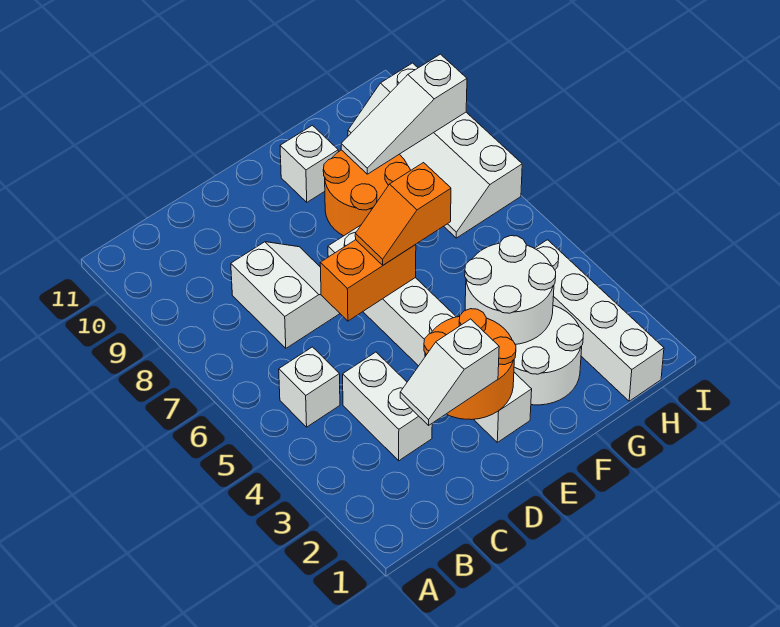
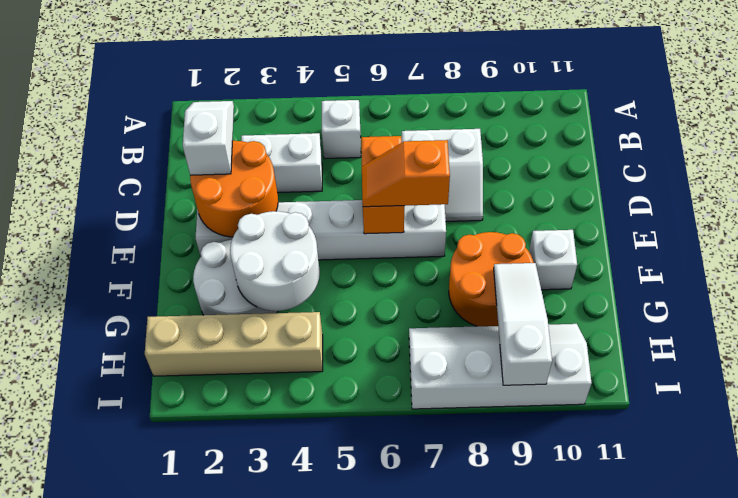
orange slope E6:F6 level 3 top F -> orange slope E6:E7 level 3 top 7
white brick H1:H4 level 1 -> tan brick H1:H4 level 1

